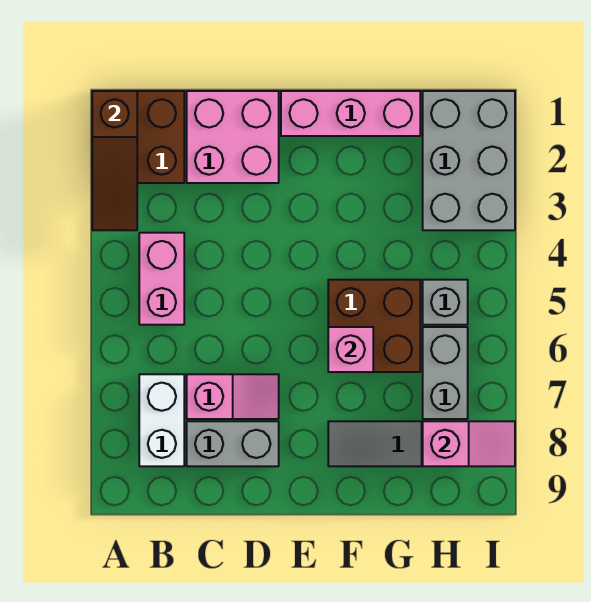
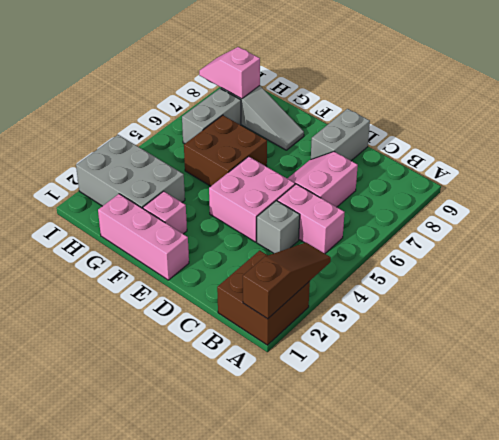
pink brick B4:B5 level 1 -> pink brick B5:C5 level 1
white brick B7:B8 level 1 -> none
pink brick C1:D2 level 1 -> pink brick D4:E5 level 1
pink slope C7:D7 level 1 top C -> pink slope C6:D7 level 1 top C
grey brick C8:D8 level 1 -> grey brick D8:D9 level 1
pink brick F6 level 2 -> pink brick F2 level 1
grey brick H1:I3 level 1 -> grey brick G2:I3 level 1
grey brick H5 level 1 -> grey brick C4 level 1

